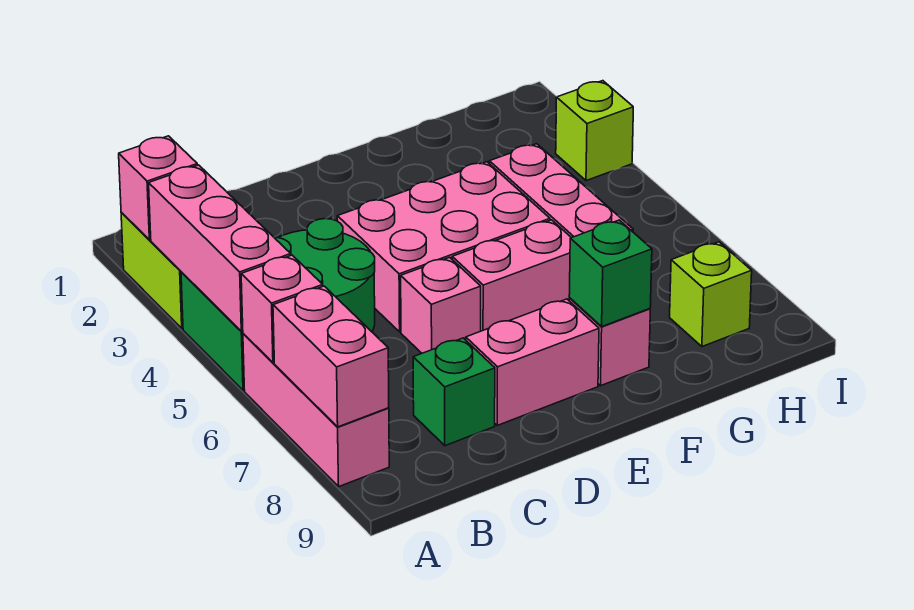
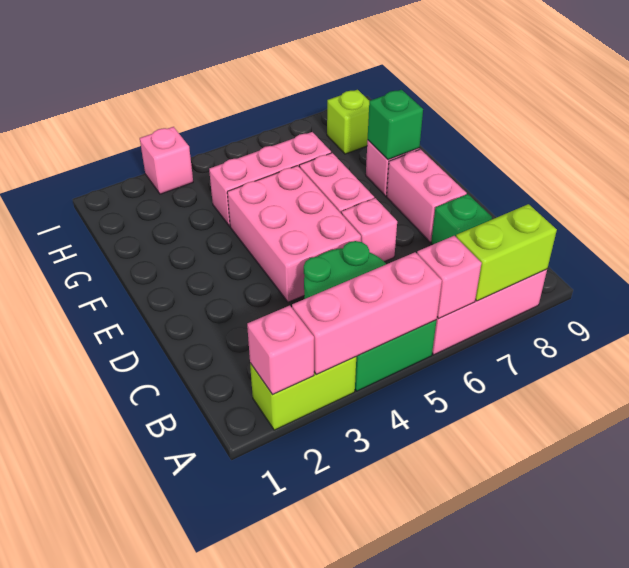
pink brick A7:A8 level 2 -> lime brick A7:A8 level 2
lime brick I3 level 1 -> pink brick I3 level 1

